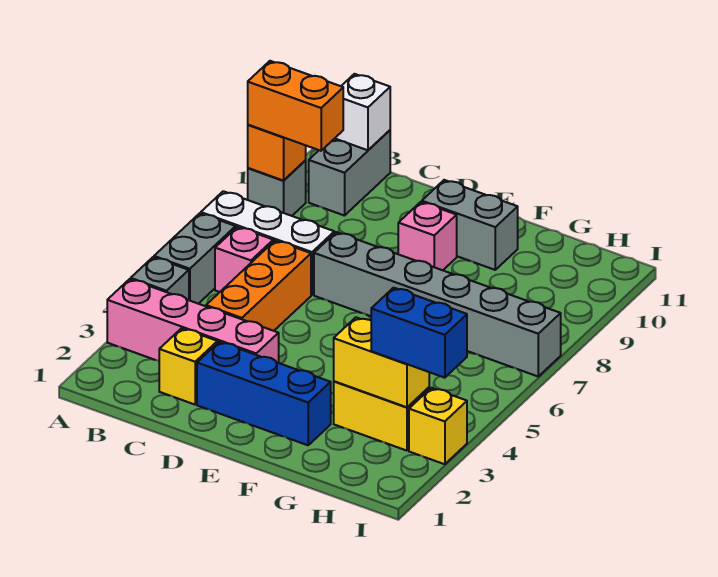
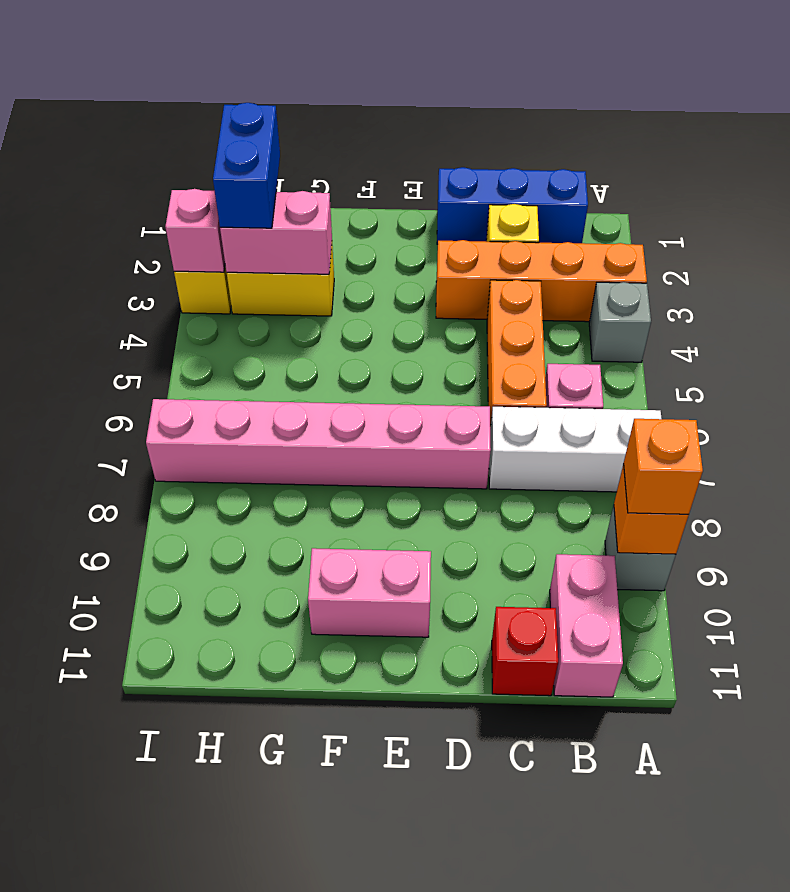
pink brick A3:D3 level 1 -> orange brick A3:D3 level 1
grey brick A5:A6 level 1 -> none
orange brick A9:B9 level 3 -> orange brick A9 level 3
grey brick B10:B11 level 1 -> pink brick B10:B11 level 1
white brick B11 level 2 -> none
none -> red brick C11 level 1
blue brick D2:F2 level 1 -> blue brick B1:D1 level 1
grey brick D7:I7 level 1 -> pink brick D7:I7 level 1
pink brick E9 level 1 -> pink brick I3 level 2
grey brick E10:F10 level 1 -> pink brick E10:F10 level 1
yellow brick G3:H3 level 2 -> pink brick G3:H3 level 2
blue brick H3:I3 level 3 -> blue brick H2:H3 level 3

